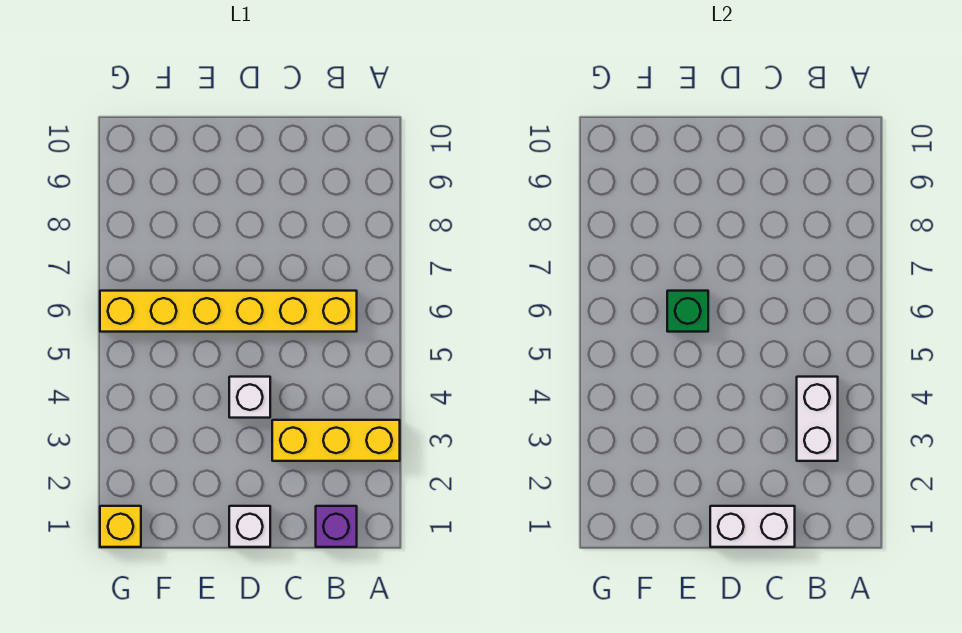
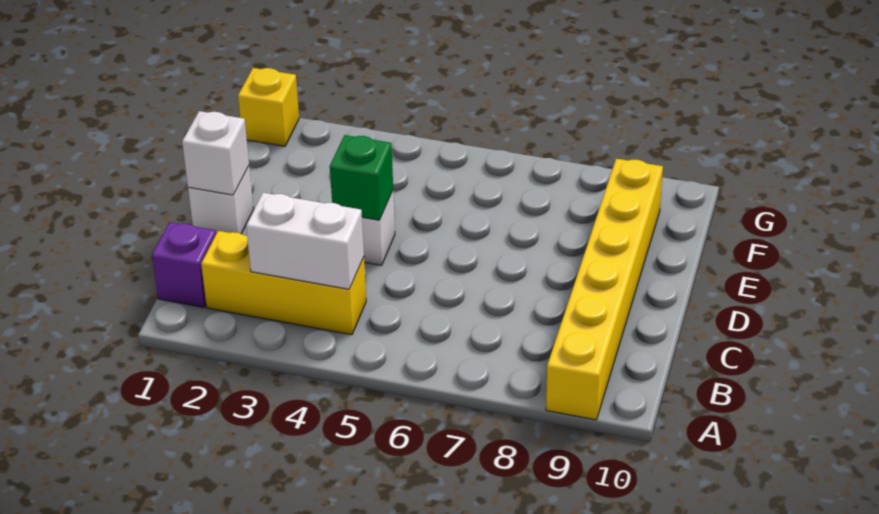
yellow brick A3:C3 level 1 -> yellow brick B2:B4 level 1
yellow brick B6:G6 level 1 -> yellow brick A9:F9 level 1
white brick C1:D1 level 2 -> white brick D1 level 2
green brick E6 level 2 -> green brick D4 level 2

